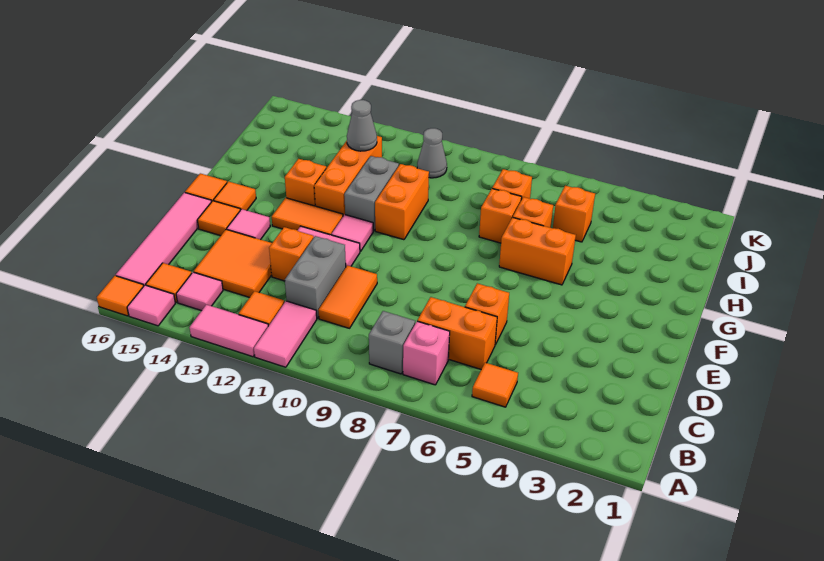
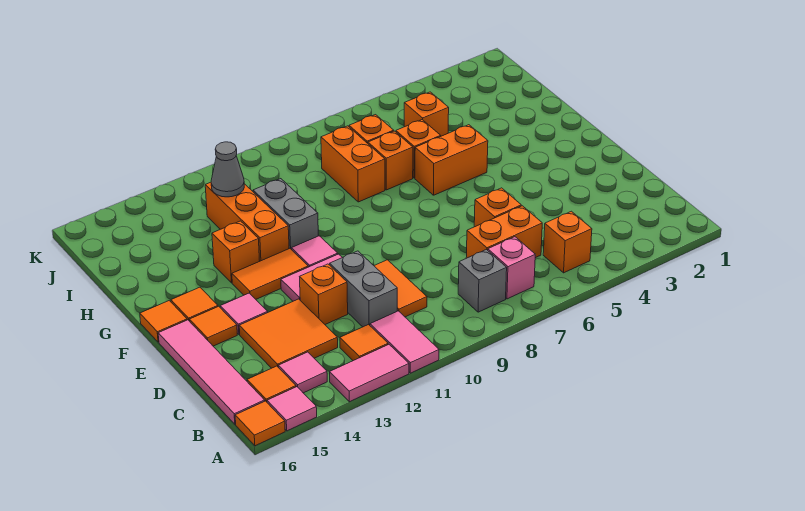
orange tile B5 level 1 -> orange brick B5 level 1
orange brick G10:H10 level 1 -> orange brick H8:I8 level 1
grey cone J10 level 1 -> none

